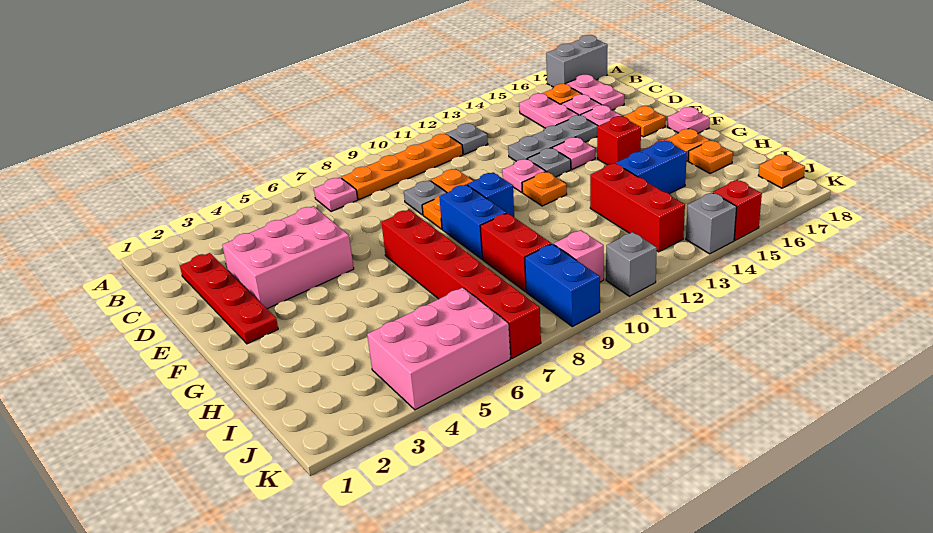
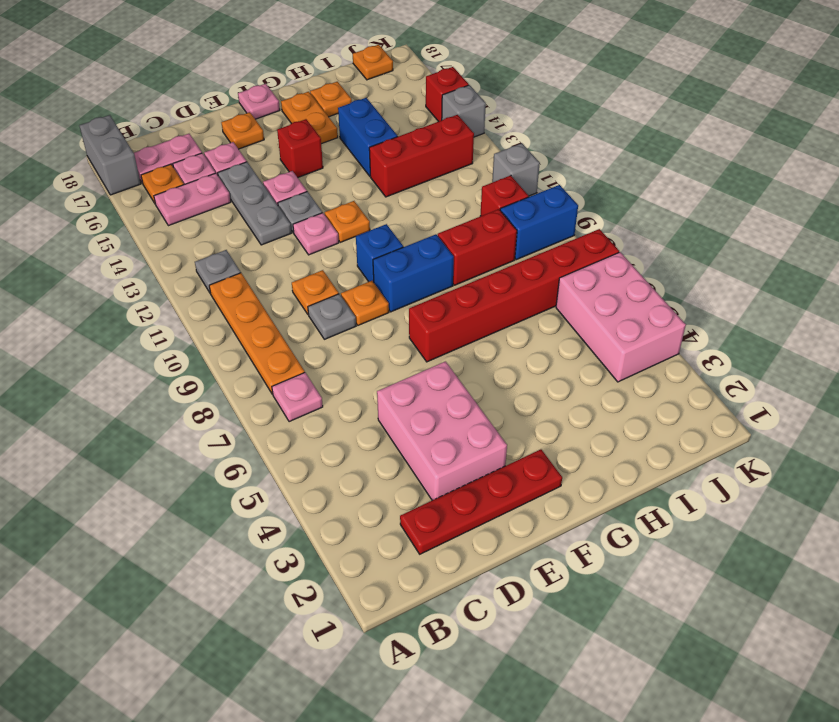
pink brick J10 level 1 -> red brick J10 level 1

